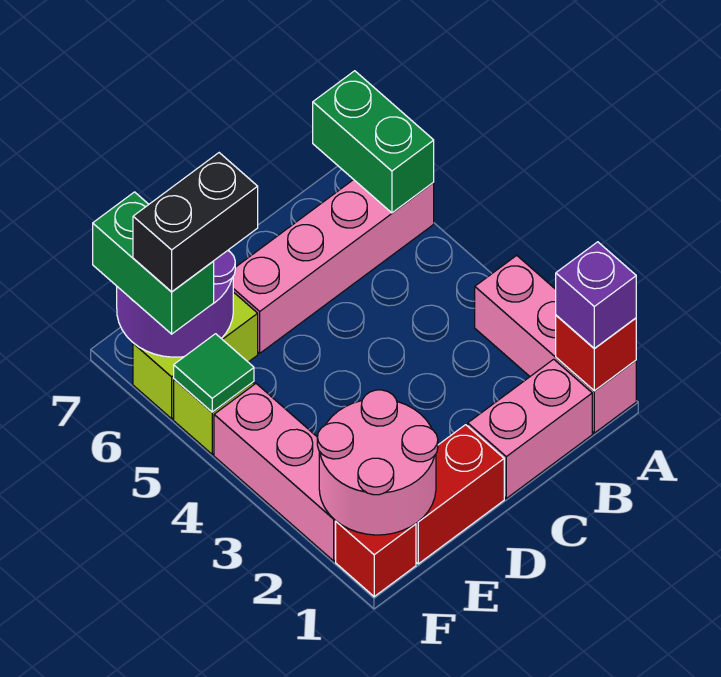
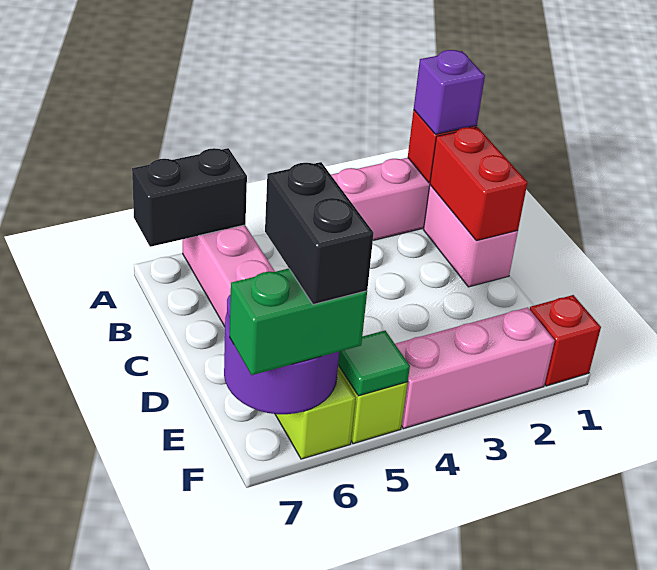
green brick A6:A7 level 2 -> black brick A6:A7 level 2
red brick D1:E1 level 1 -> red brick B1:C1 level 2
pink round brick E1:F2 level 2 -> none

